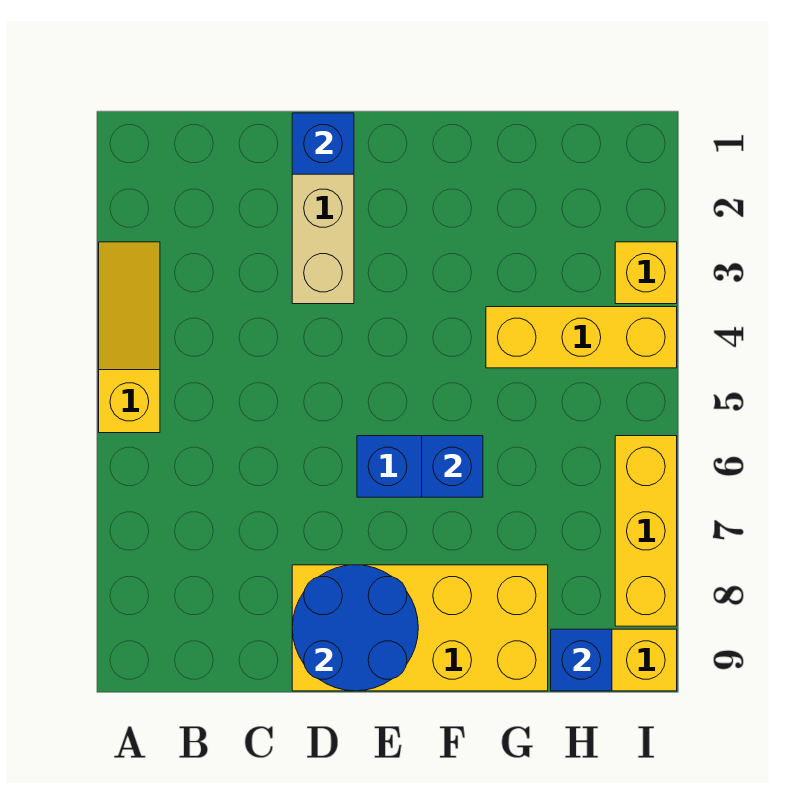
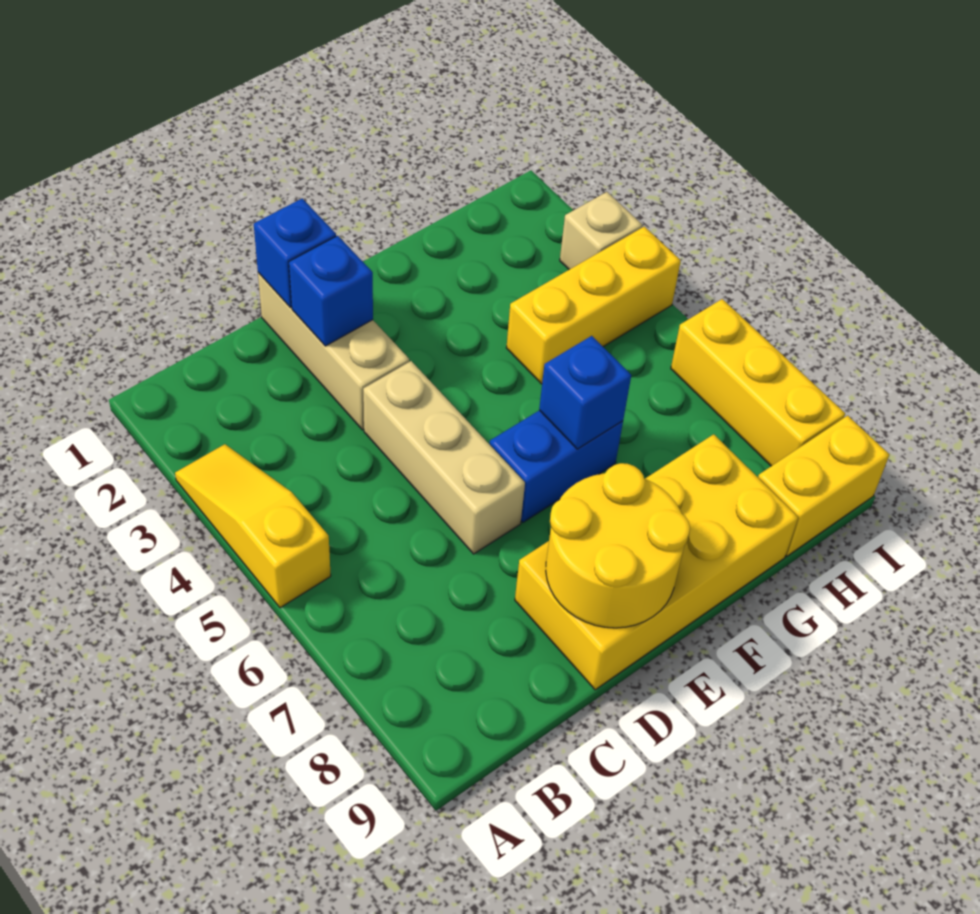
none -> tan brick D4:D6 level 1
blue round brick D8:E9 level 2 -> yellow round brick D8:E9 level 2
blue brick H9 level 2 -> blue brick D2 level 2
yellow brick I3 level 1 -> tan brick I3 level 1

